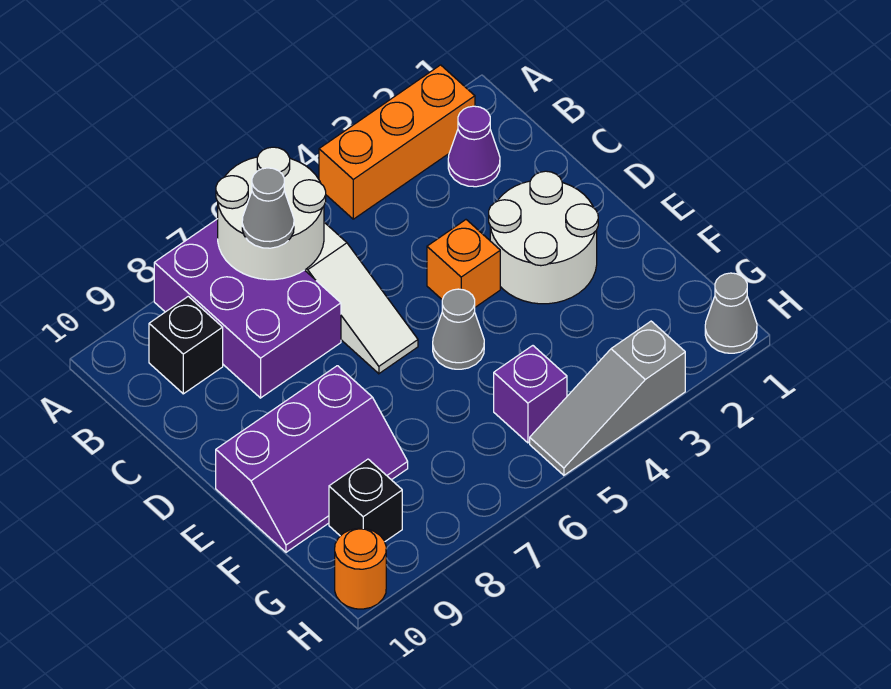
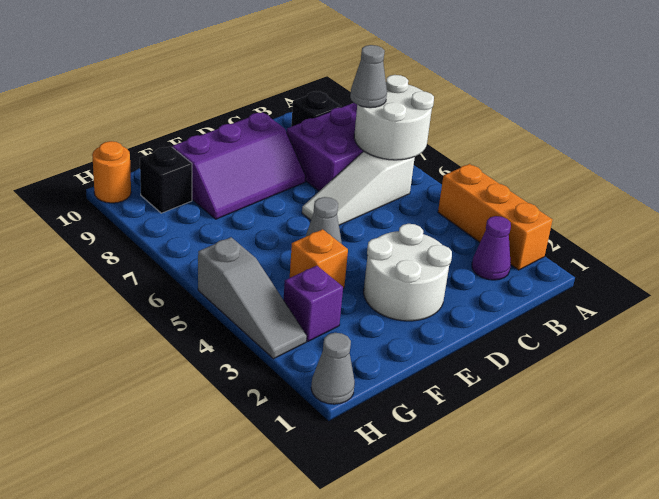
orange brick D4 level 1 -> orange brick F4 level 1
purple slope E8:F10 level 1 top E -> purple slope D8:F9 level 1 top 9
purple brick G5 level 1 -> purple brick G3 level 1
grey slope H3:H5 level 1 top 3 -> grey slope H3:H5 level 1 top 5

